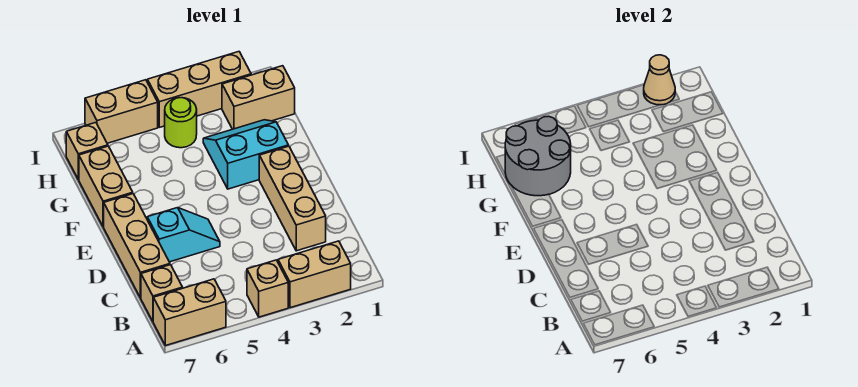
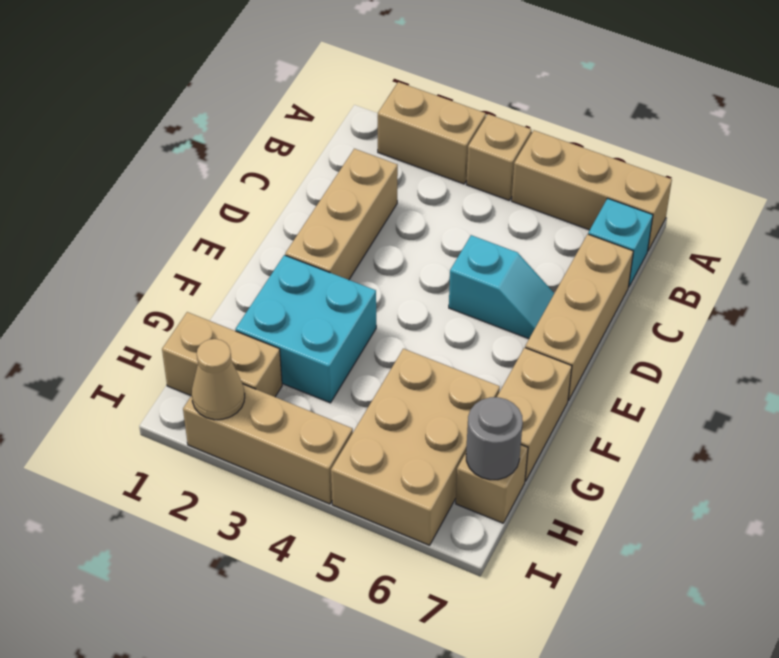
tan brick A6:A7 level 1 -> tan brick A5:A7 level 1
tan brick B7 level 1 -> cyan brick B7 level 1
cyan slope D5:D6 level 1 top 6 -> cyan slope D5:D6 level 1 top 5
cyan slope F2:G3 level 1 top F -> cyan brick F2:G3 level 1
grey round brick G6:H7 level 2 -> grey round brick H7 level 2
lime round brick H4 level 1 -> none
tan brick I5:I6 level 1 -> tan brick G5:I6 level 1

